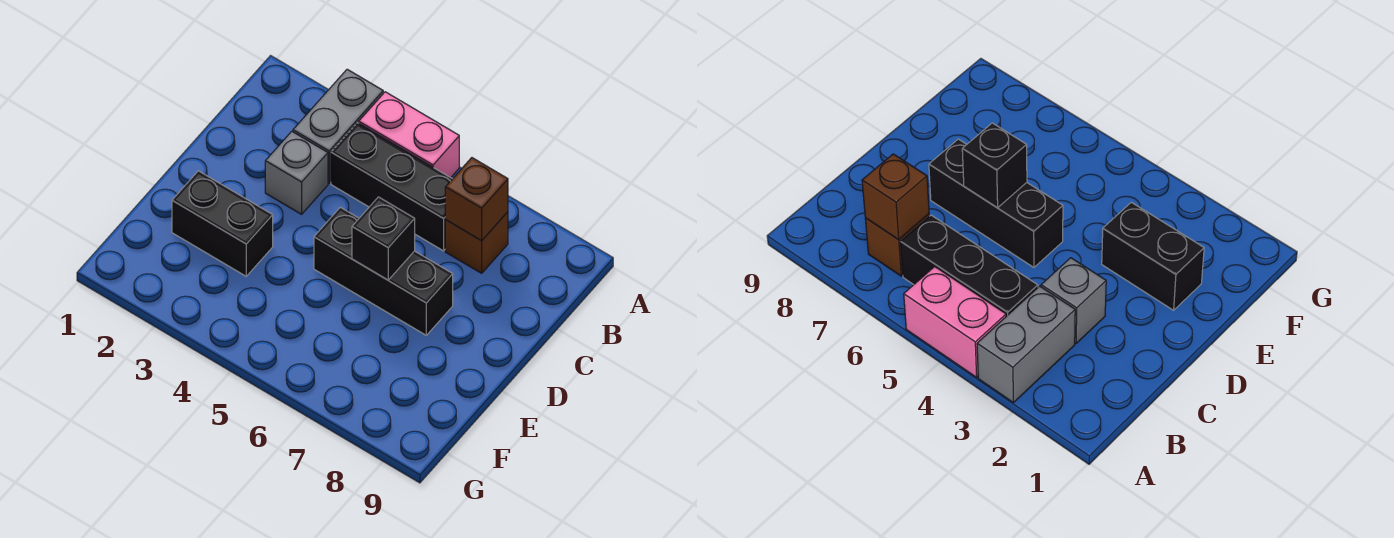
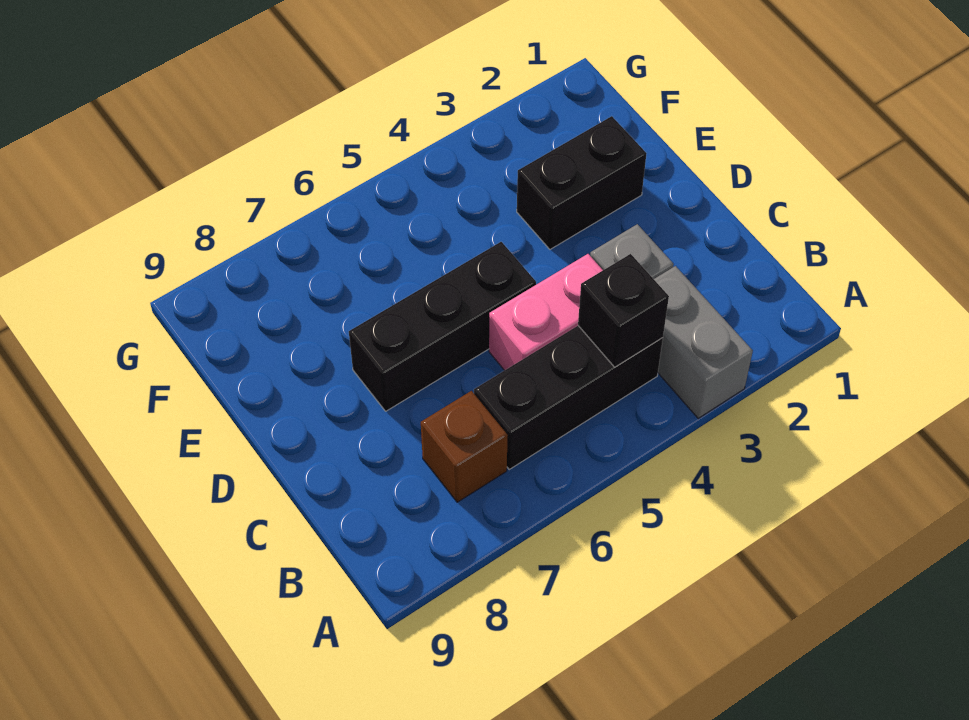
pink brick A4:A5 level 1 -> pink brick C4:C5 level 1
brown brick B7 level 2 -> none
black brick D6 level 2 -> black brick B4 level 2

